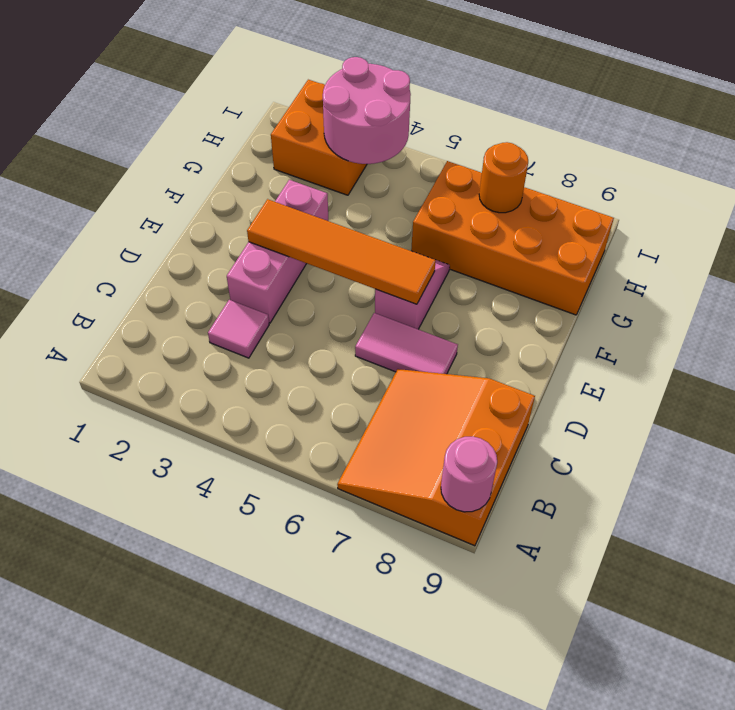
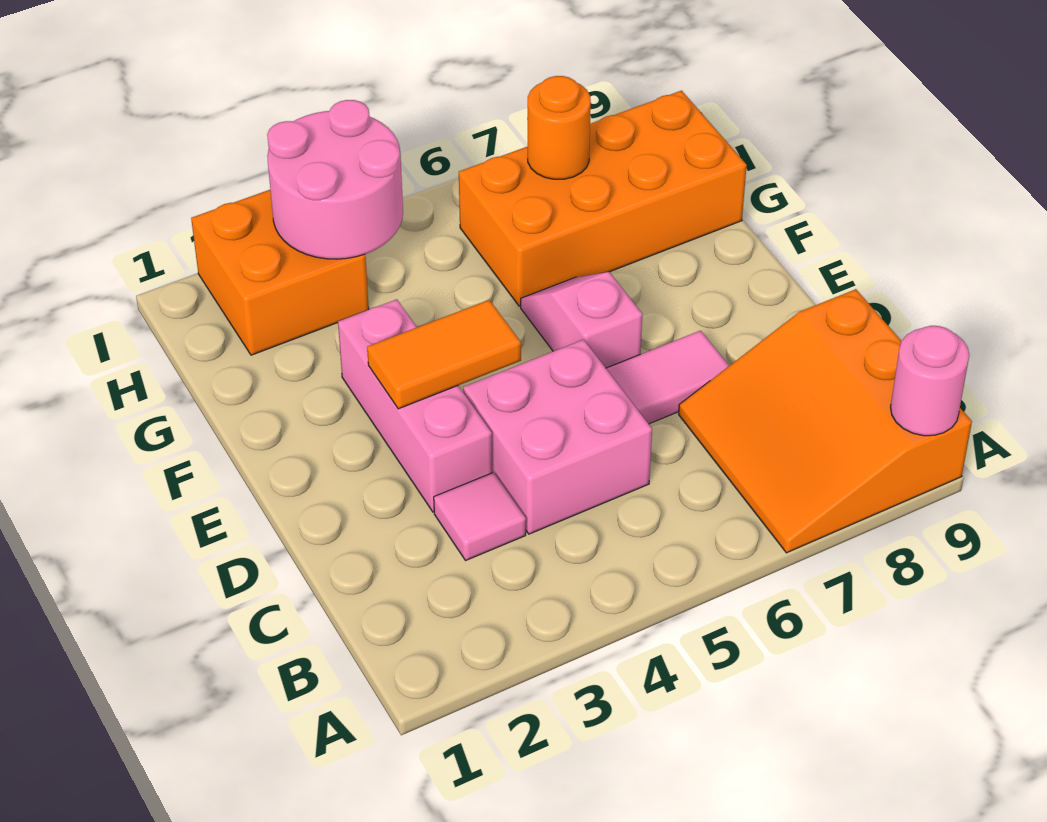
none -> pink brick C4:D5 level 1
orange tile E3:E6 level 2 -> orange tile E3:E4 level 2

